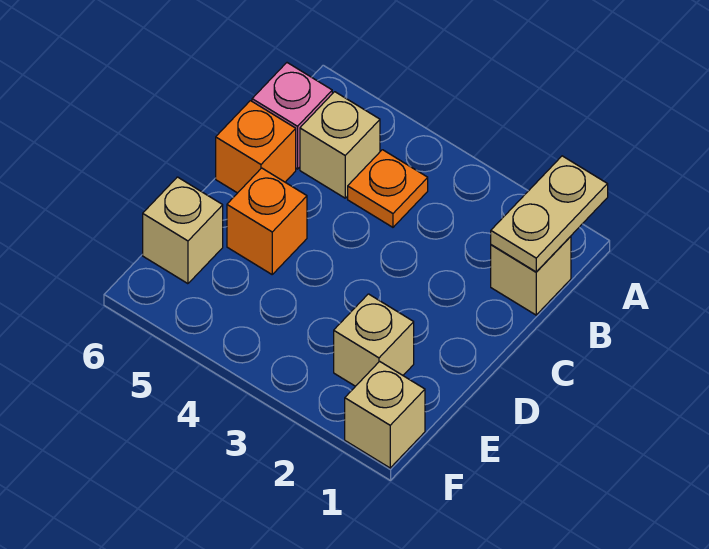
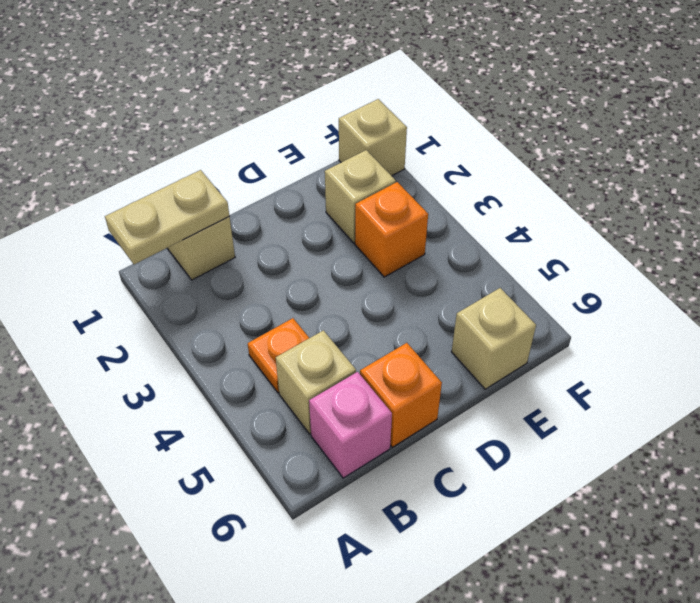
orange brick D5 level 1 -> orange brick E3 level 1

